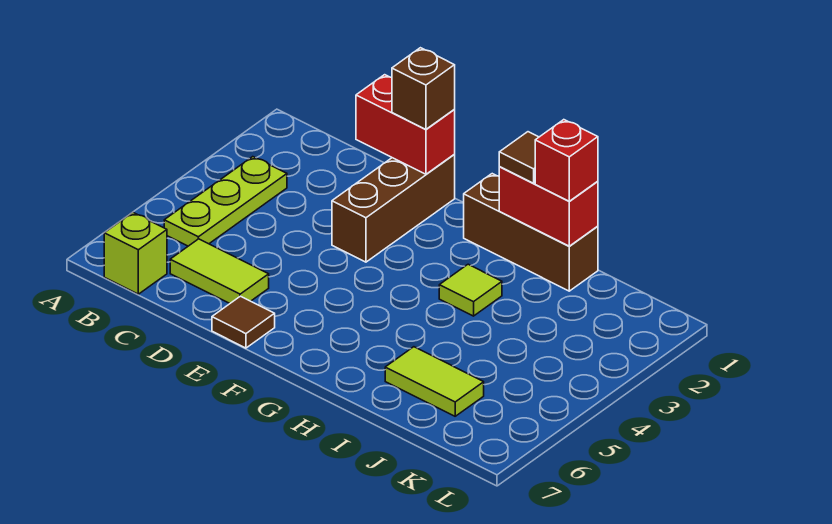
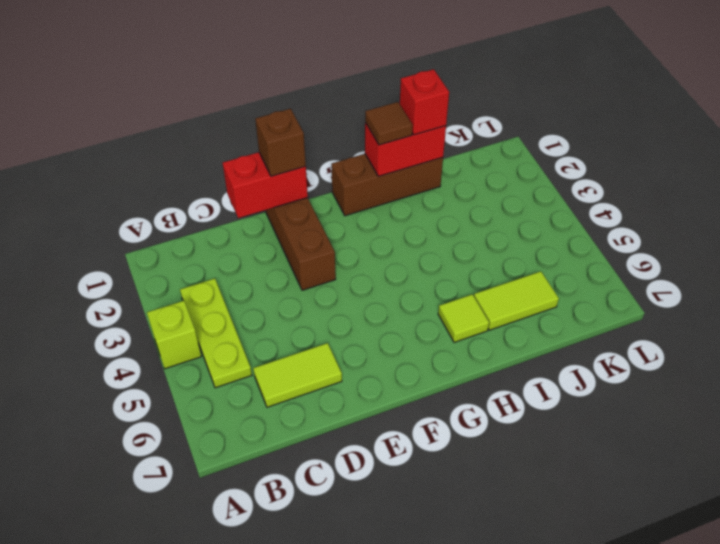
lime brick B7 level 1 -> lime brick A4 level 1
brown tile E7 level 1 -> none
lime tile H3 level 1 -> lime tile H6 level 1

